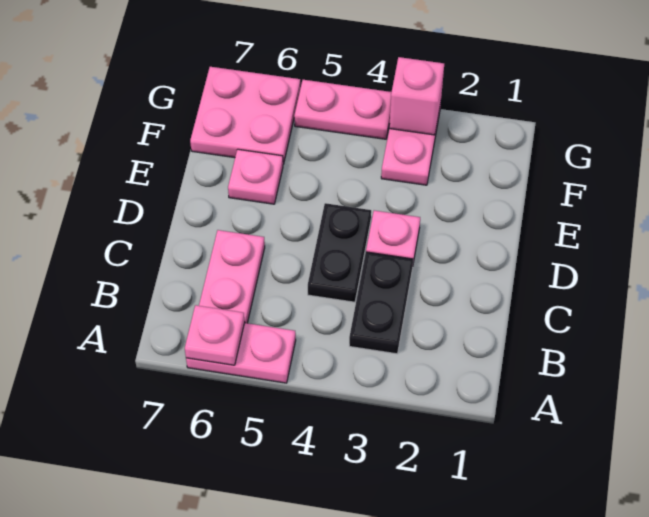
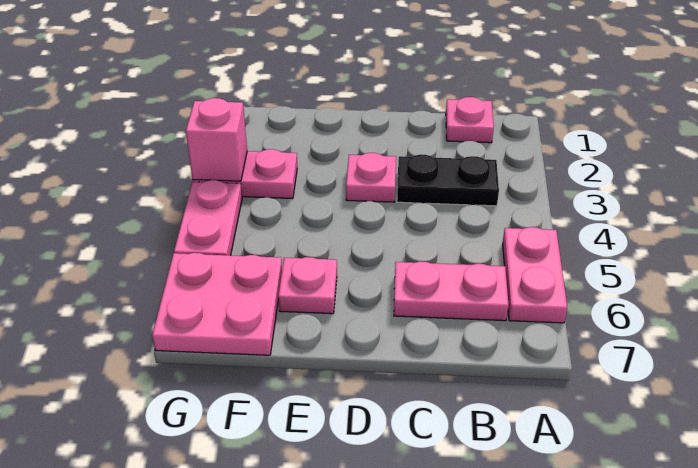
pink plate A6 level 2 -> pink plate B1 level 1
black plate C4:D4 level 1 -> none

